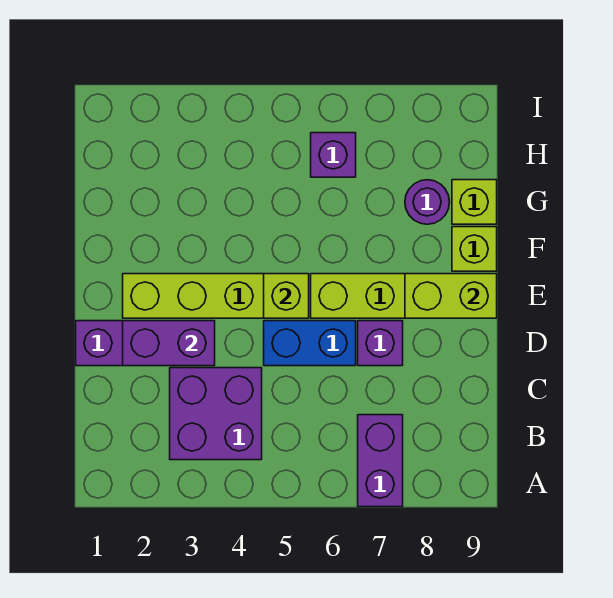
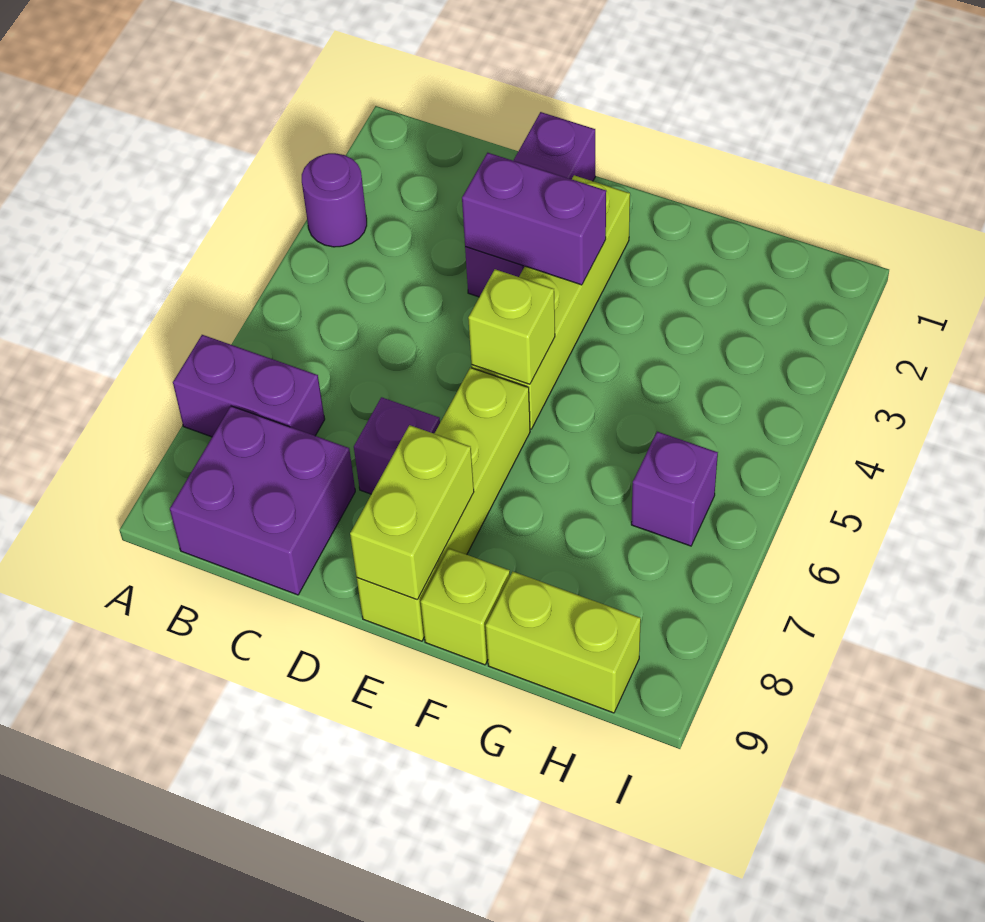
purple brick B3:C4 level 1 -> purple brick B8:C9 level 1
purple brick D2:D3 level 2 -> purple brick D3:E3 level 2
blue brick D5:D6 level 1 -> none
purple round brick G8 level 1 -> purple round brick A3 level 1
lime brick G9 level 1 -> lime brick G9:H9 level 1

